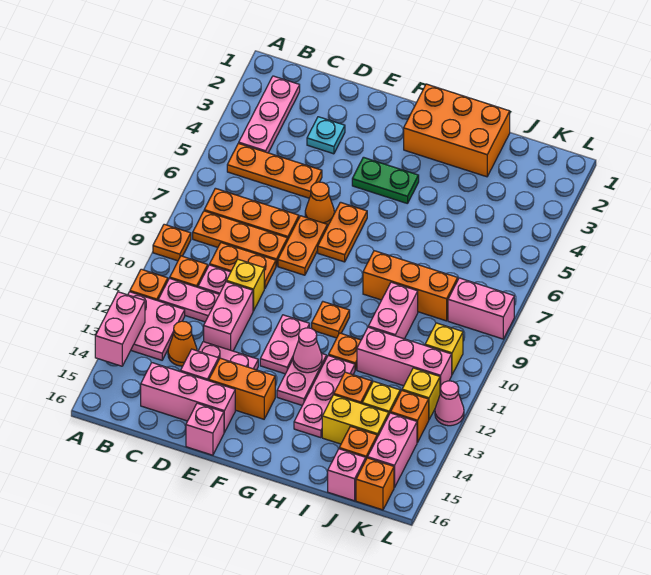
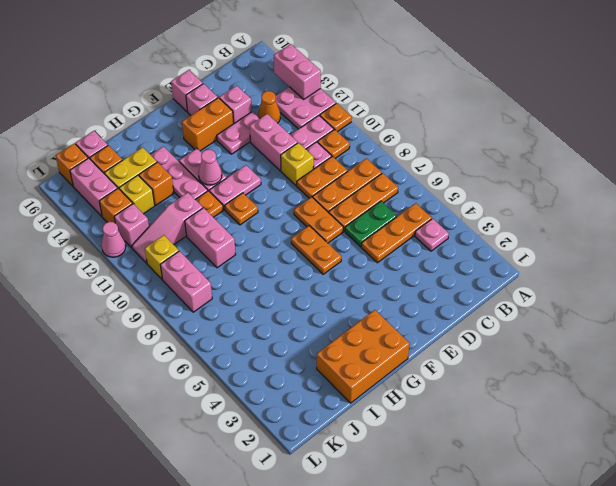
orange plate A9 level 1 -> none
pink plate B2:B4 level 1 -> pink plate B4 level 1
pink brick C15:E15 level 1 -> pink brick E15 level 1
cyan plate D3 level 1 -> none
orange cone E6 level 1 -> none
green plate F4:G4 level 1 -> green plate C6:D6 level 1
pink plate F11:F12 level 1 -> pink plate F11:G11 level 1
orange brick H8:J8 level 1 -> none
pink brick I11:K11 level 1 -> pink slope I11:K11 level 1 top I
pink brick K8:L8 level 1 -> pink brick K8:K9 level 1
yellow brick K12 level 1 -> pink brick K12 level 1

